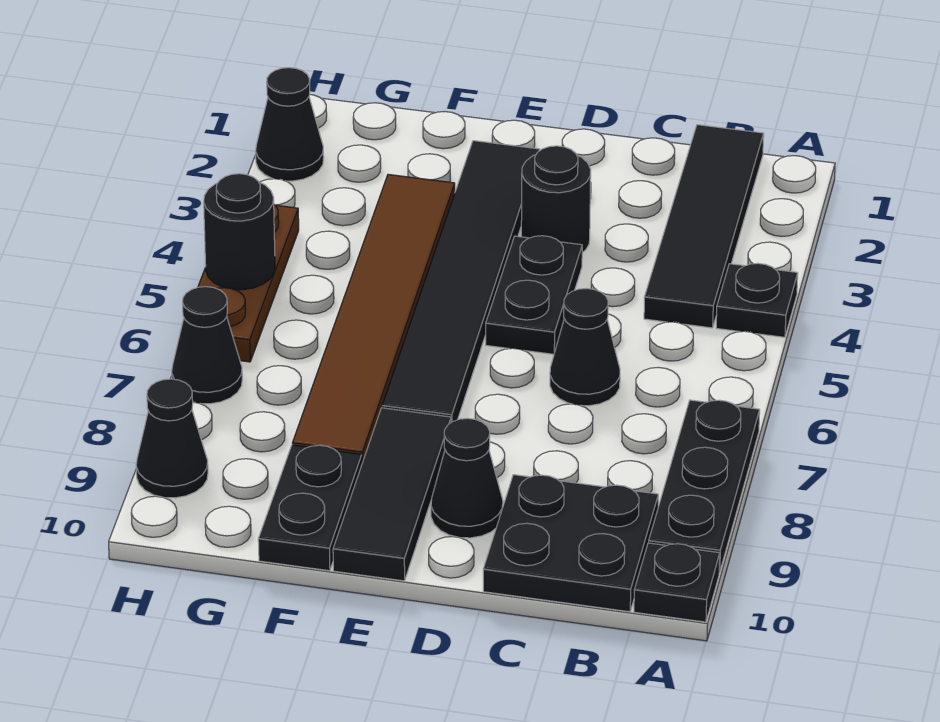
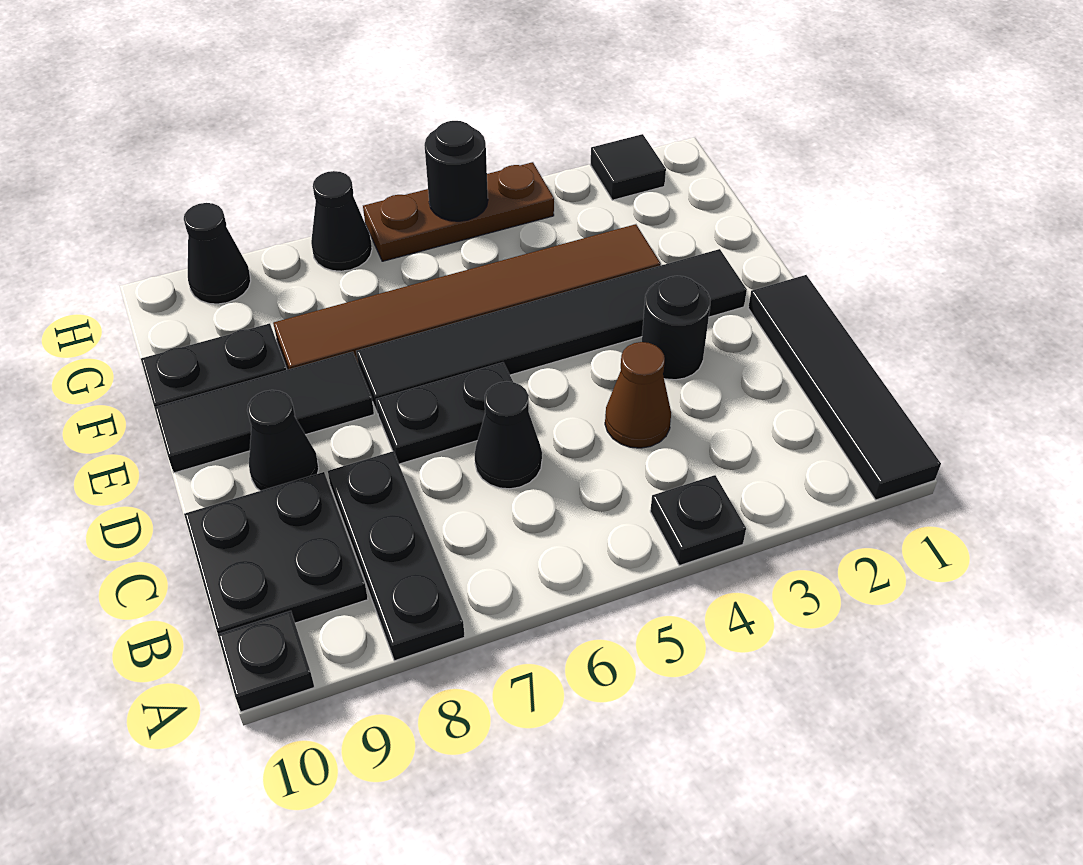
black plate A7:A9 level 1 -> black plate A8:C8 level 1
black tile B1:B4 level 1 -> black tile A1:D1 level 1
none -> brown cone C4 level 1
black plate D4:D5 level 1 -> black plate D6:D7 level 1
black cone H2 level 1 -> black tile H2 level 1

